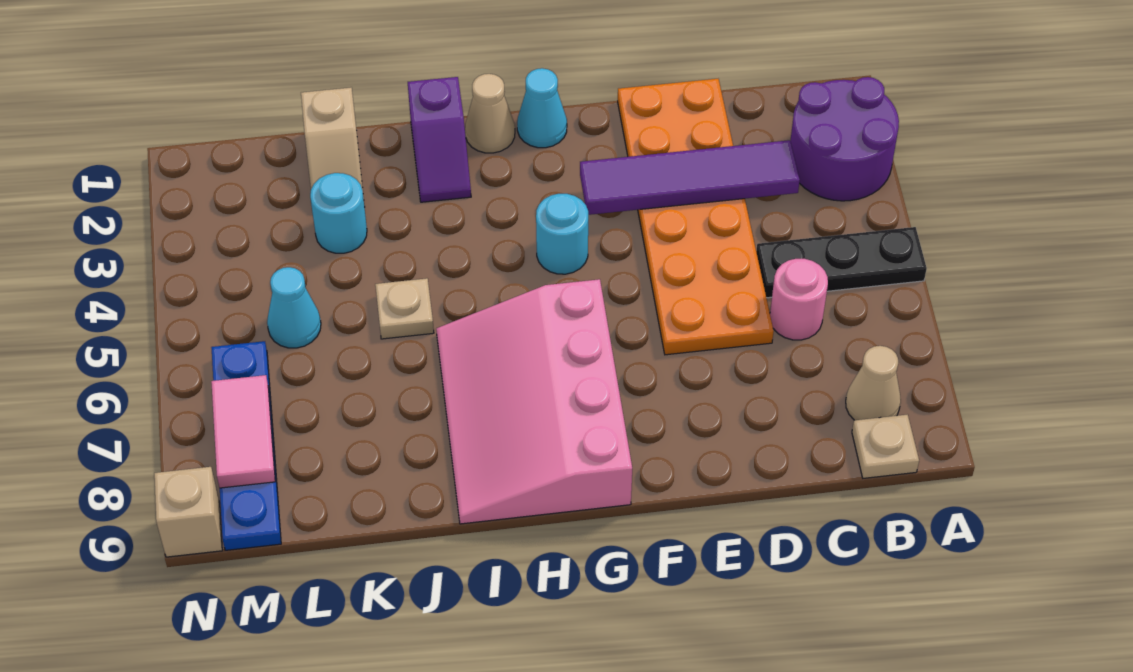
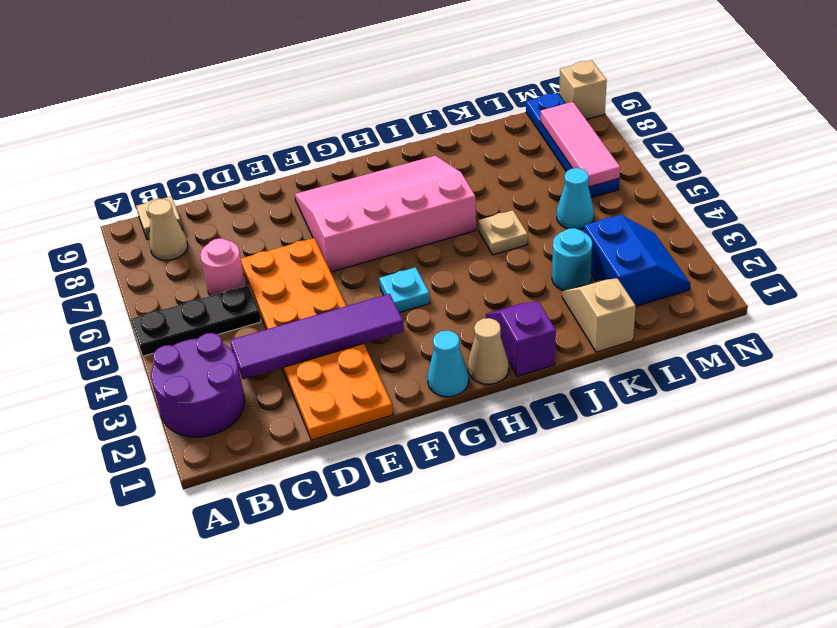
cyan round brick G4 level 1 -> cyan plate G4 level 1
pink slope G6:I9 level 1 top G -> pink slope F6:I8 level 1 top 6
none -> blue slope L2:M3 level 1 top L
pink tile M7:M8 level 2 -> pink tile M6:M8 level 2

